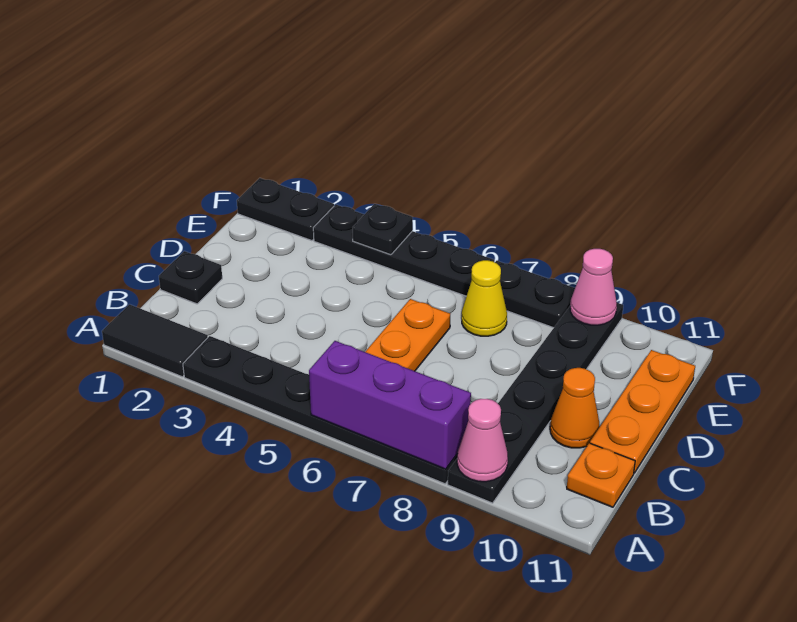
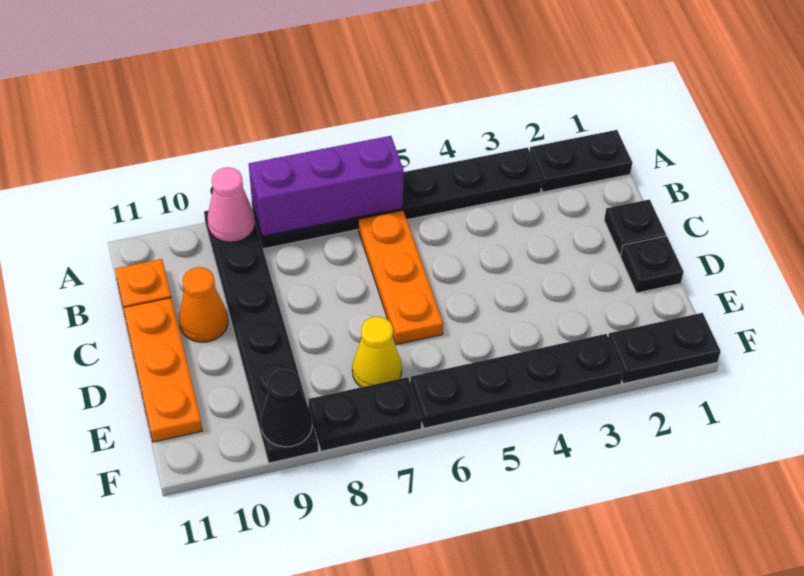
black tile A1:A2 level 1 -> black plate A1:A2 level 1
black plate F4 level 2 -> black plate D1 level 1
pink cone F9 level 2 -> black cone F9 level 2

